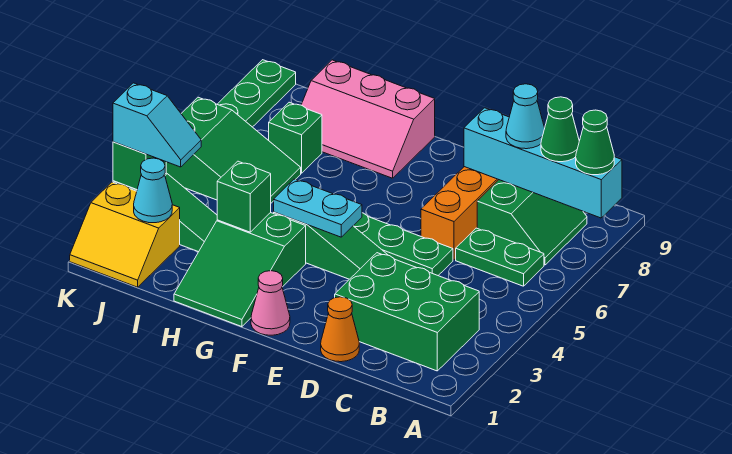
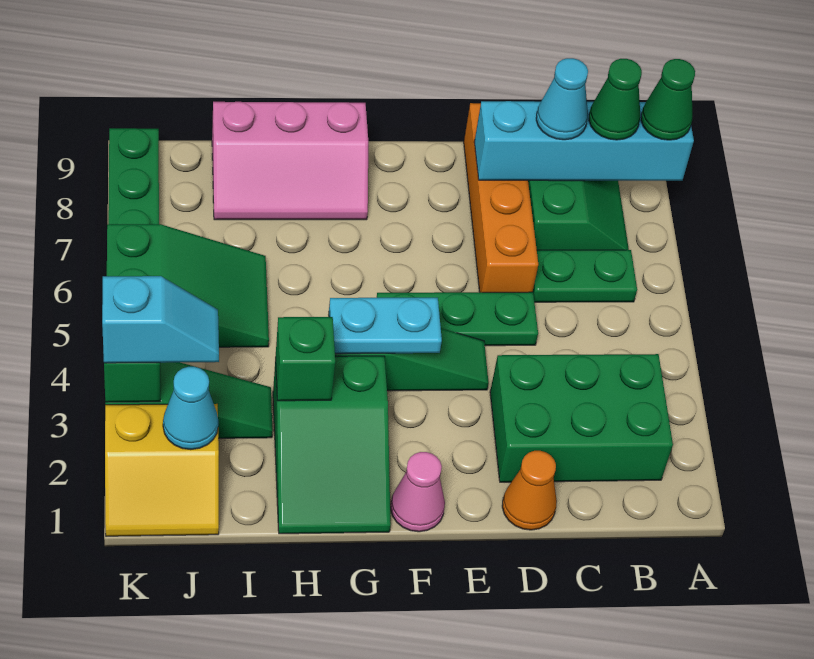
green brick I7 level 1 -> none

